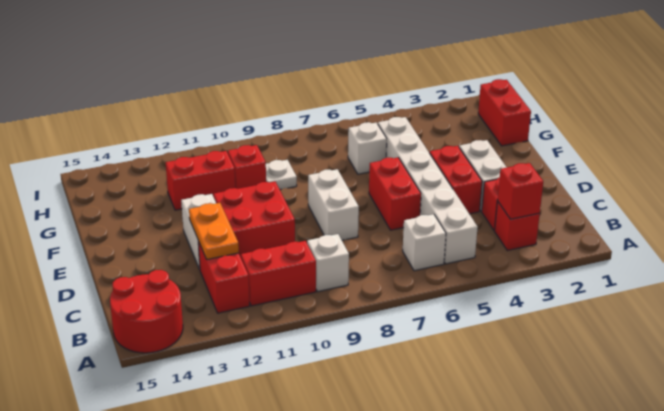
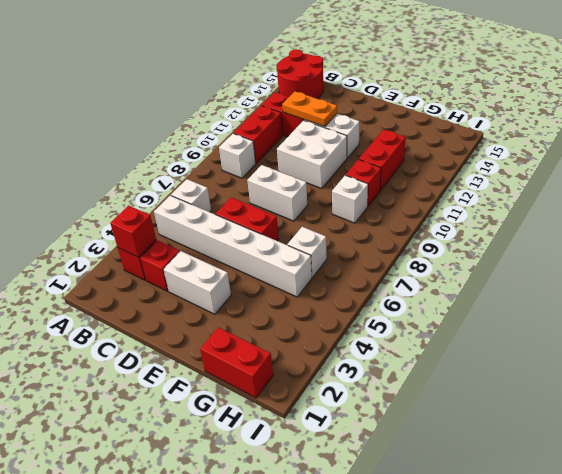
red brick D4:E4 level 1 -> none
red brick D10:E11 level 1 -> white brick D10:E11 level 1
white plate G9 level 1 -> white brick G9 level 1

